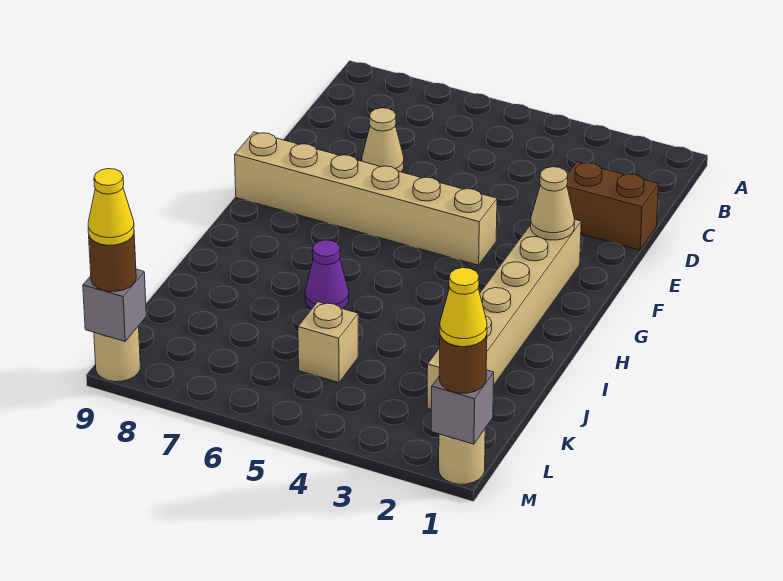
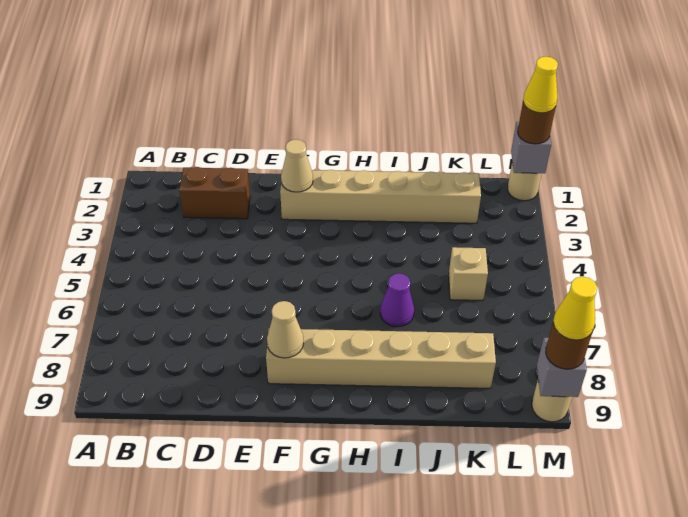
brown brick D1:D2 level 1 -> brown brick C2:D2 level 1
tan cone D7 level 1 -> tan cone F8 level 2
tan brick F4:F9 level 1 -> tan brick F8:K8 level 1

